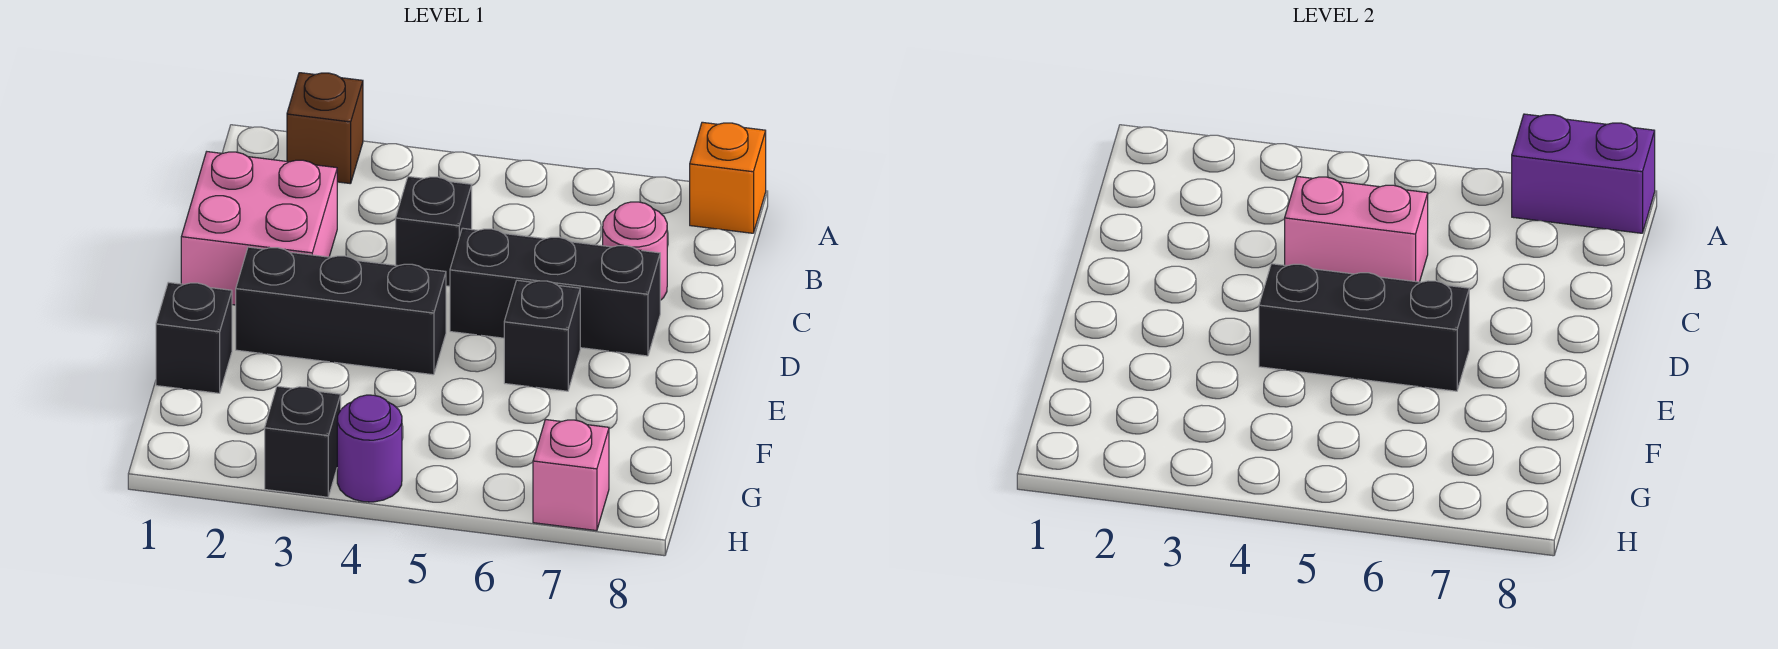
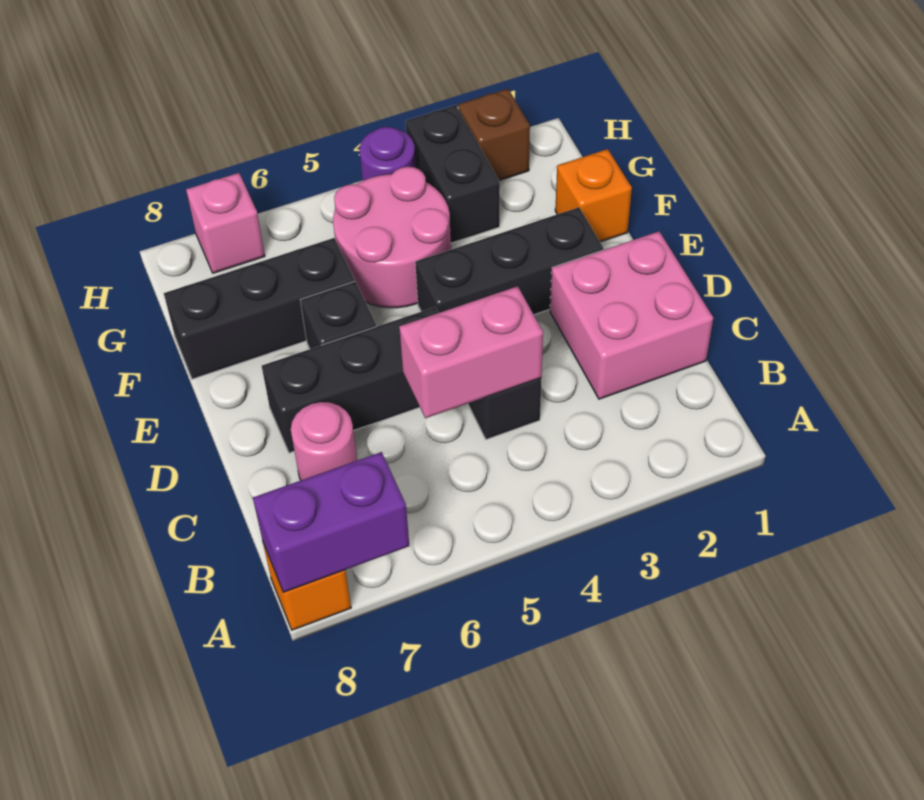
brown brick A2 level 1 -> brown brick H2 level 1
black brick E4:E6 level 2 -> black brick F6:F8 level 1
black brick F1 level 1 -> orange brick F1 level 1
none -> pink round brick F4:G5 level 1
black brick H3 level 1 -> black brick G3:H3 level 1

